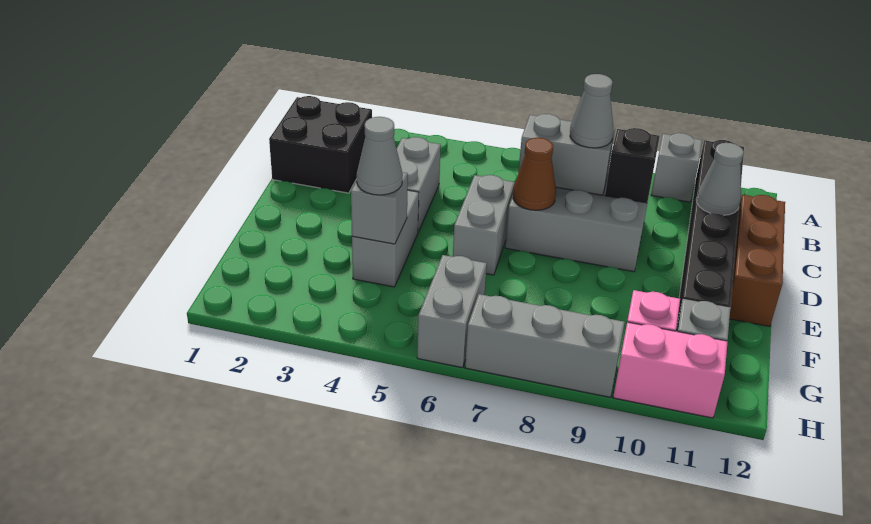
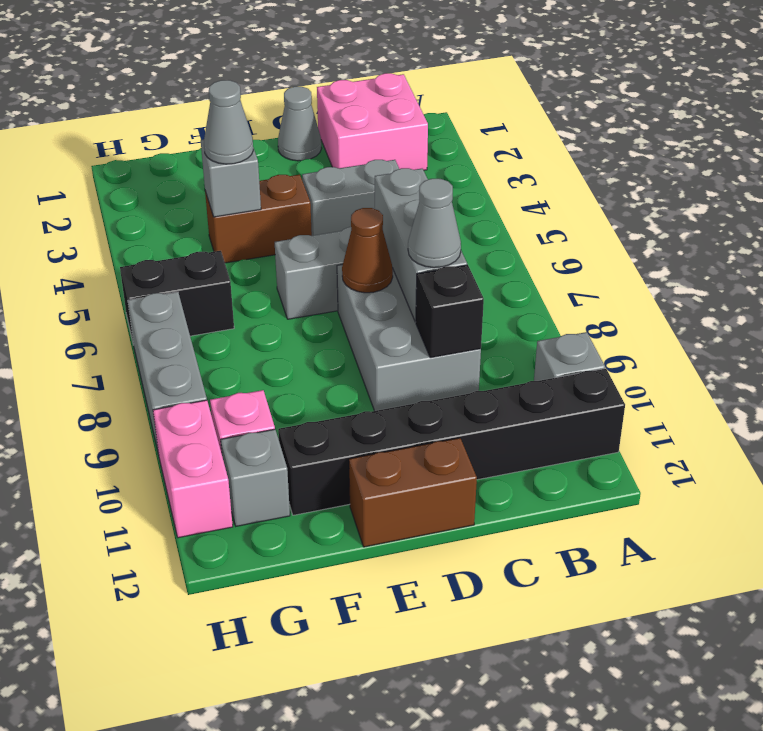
black brick B1:C2 level 1 -> pink brick B1:C2 level 1
grey brick C7:C8 level 2 -> grey brick C6:C8 level 2
grey cone C11 level 2 -> grey cone D1 level 1
brown brick C12:E12 level 1 -> brown brick D12:E12 level 1
grey brick E4:F4 level 1 -> brown brick E4:F4 level 1
grey brick G6:H6 level 1 -> black brick G6:H6 level 1

